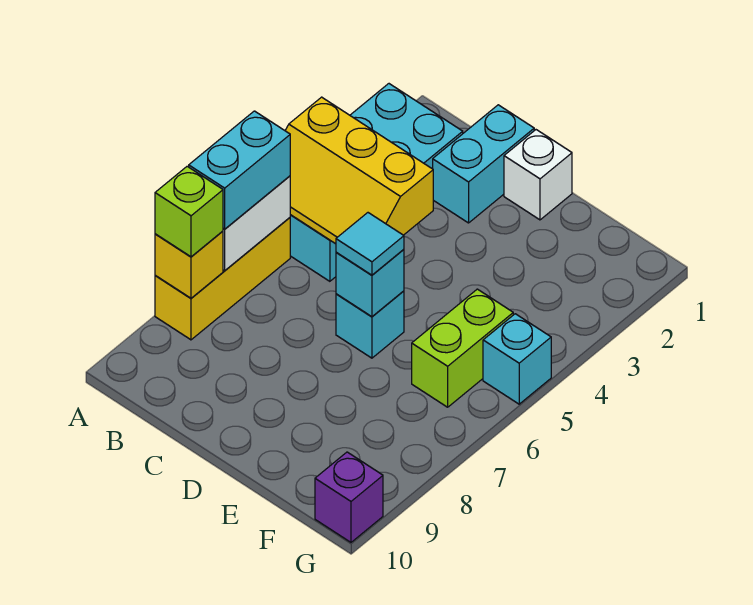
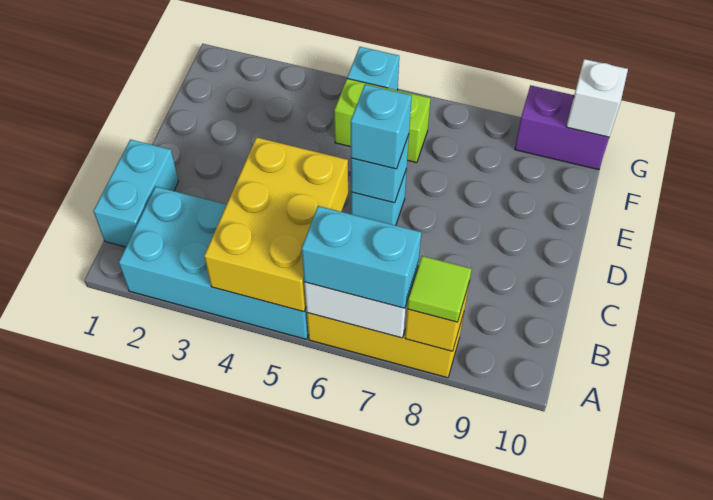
yellow slope A4:C5 level 2 top 4 -> yellow brick A4:C5 level 2
lime brick A8 level 3 -> lime tile A8 level 3
cyan brick C1:C2 level 1 -> cyan brick B1:C1 level 1
white brick D1 level 1 -> white brick G10 level 2
cyan tile D6 level 3 -> cyan brick D6 level 3
purple brick G10 level 1 -> purple brick G9:G10 level 1

